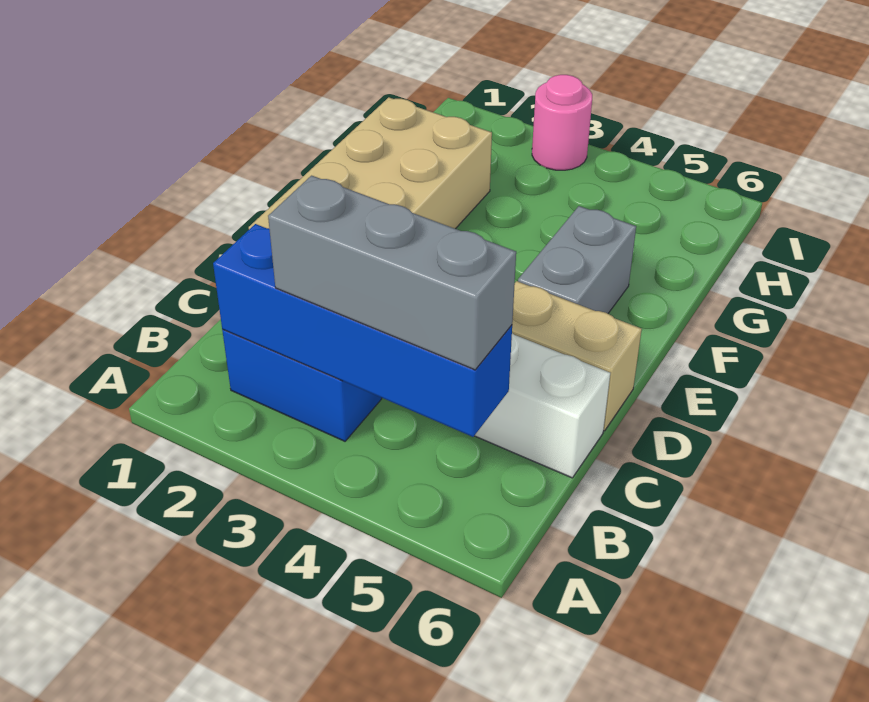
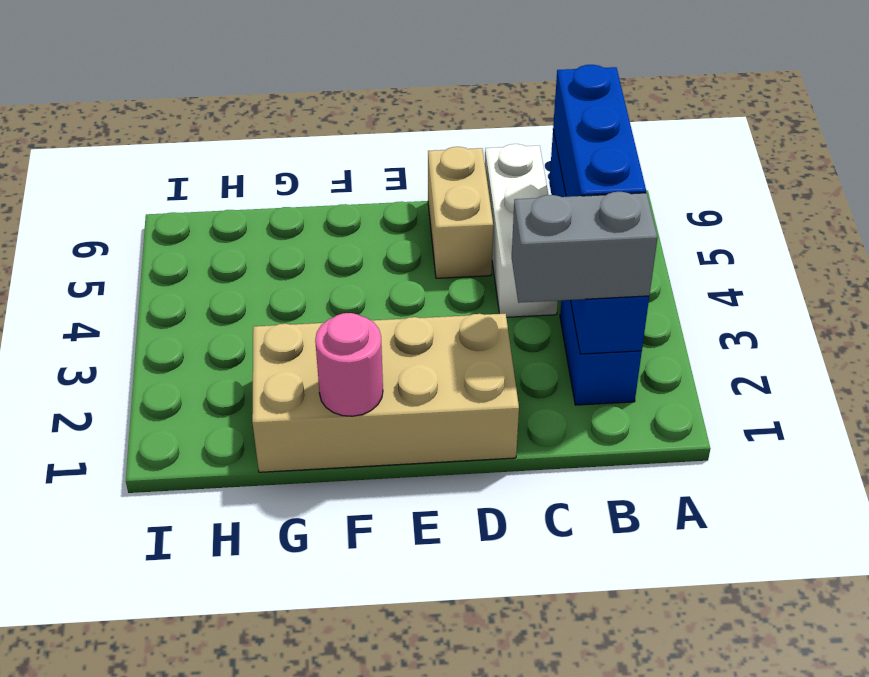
grey brick B3:B5 level 3 -> blue brick B3:B5 level 3
grey brick E5:F5 level 1 -> grey brick B2:C2 level 3
pink round brick I3 level 1 -> pink round brick F1 level 2

